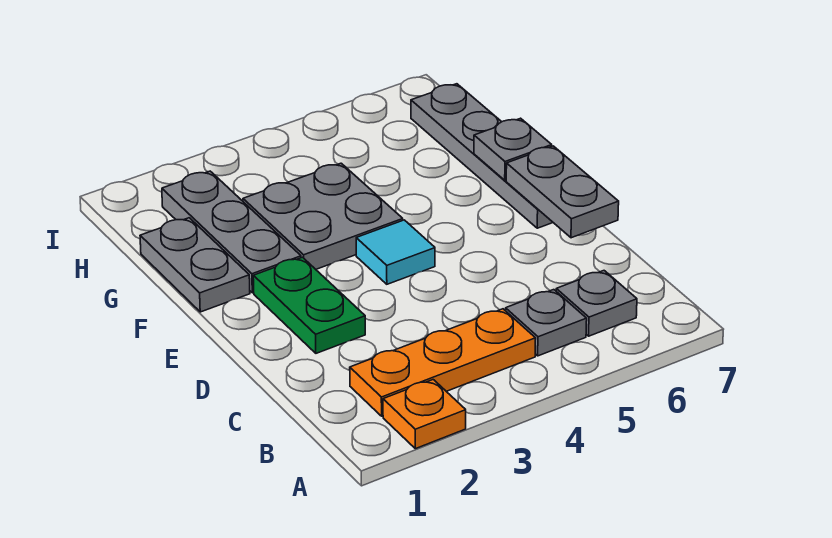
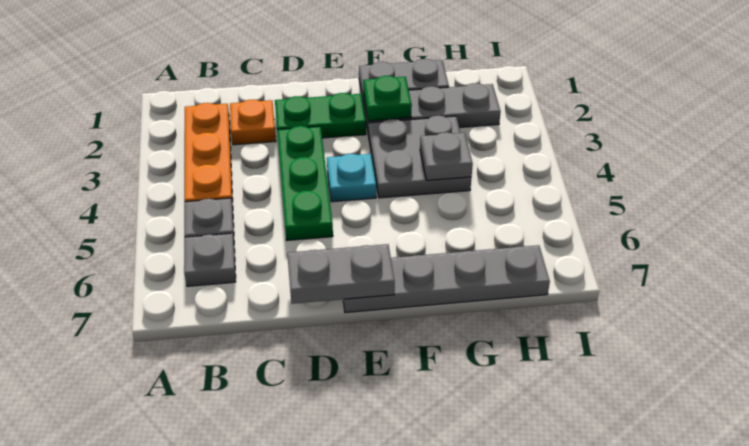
orange plate A2 level 1 -> orange plate C2 level 1
none -> green plate D3:D5 level 1
cyan tile E4 level 1 -> cyan plate E4 level 1
none -> green plate F2 level 2
grey plate F7 level 2 -> grey plate G4 level 2

